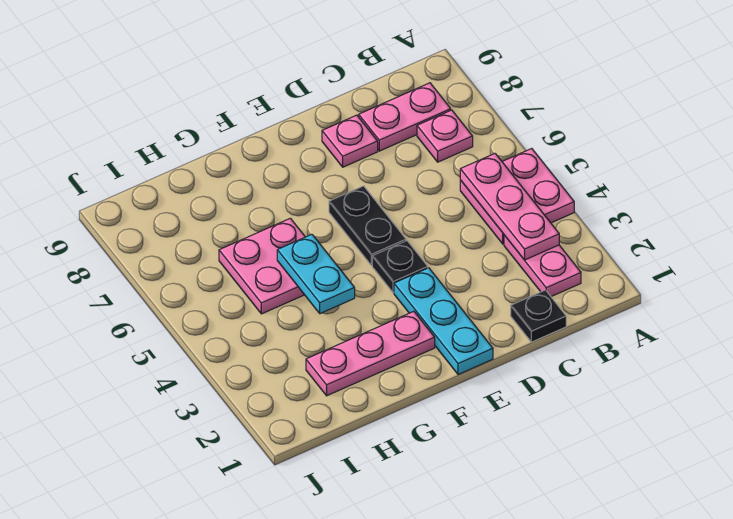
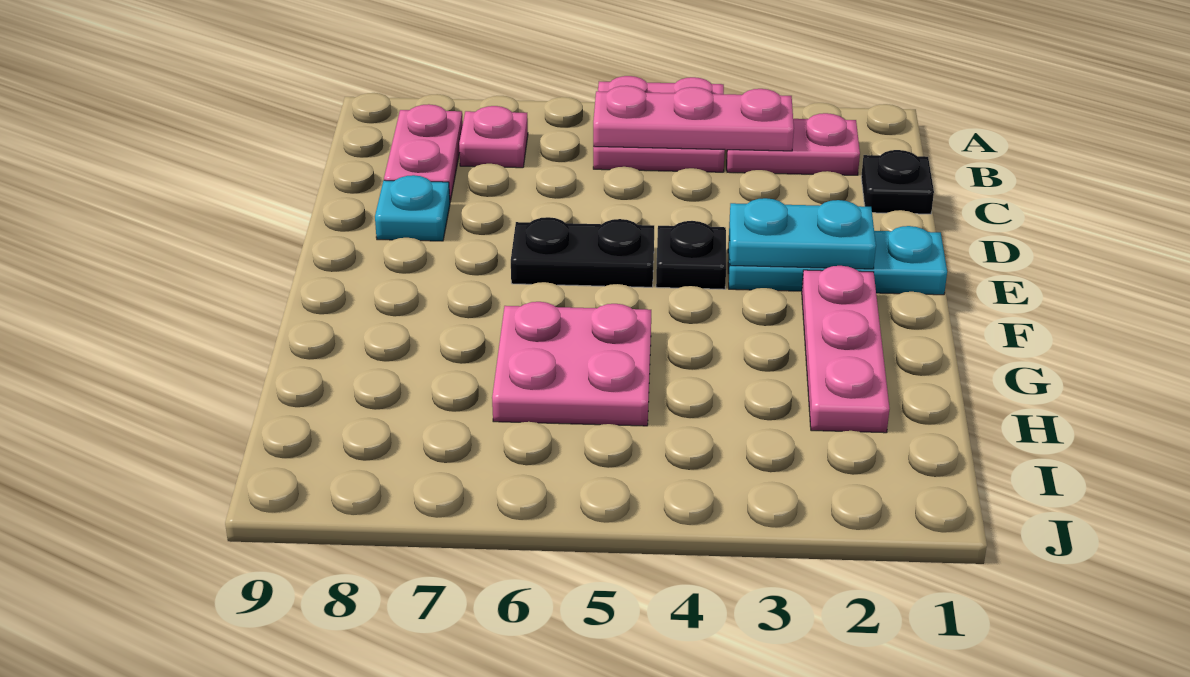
pink plate D8 level 1 -> cyan plate D8 level 1
cyan plate G4:G5 level 2 -> cyan plate E2:E3 level 2

